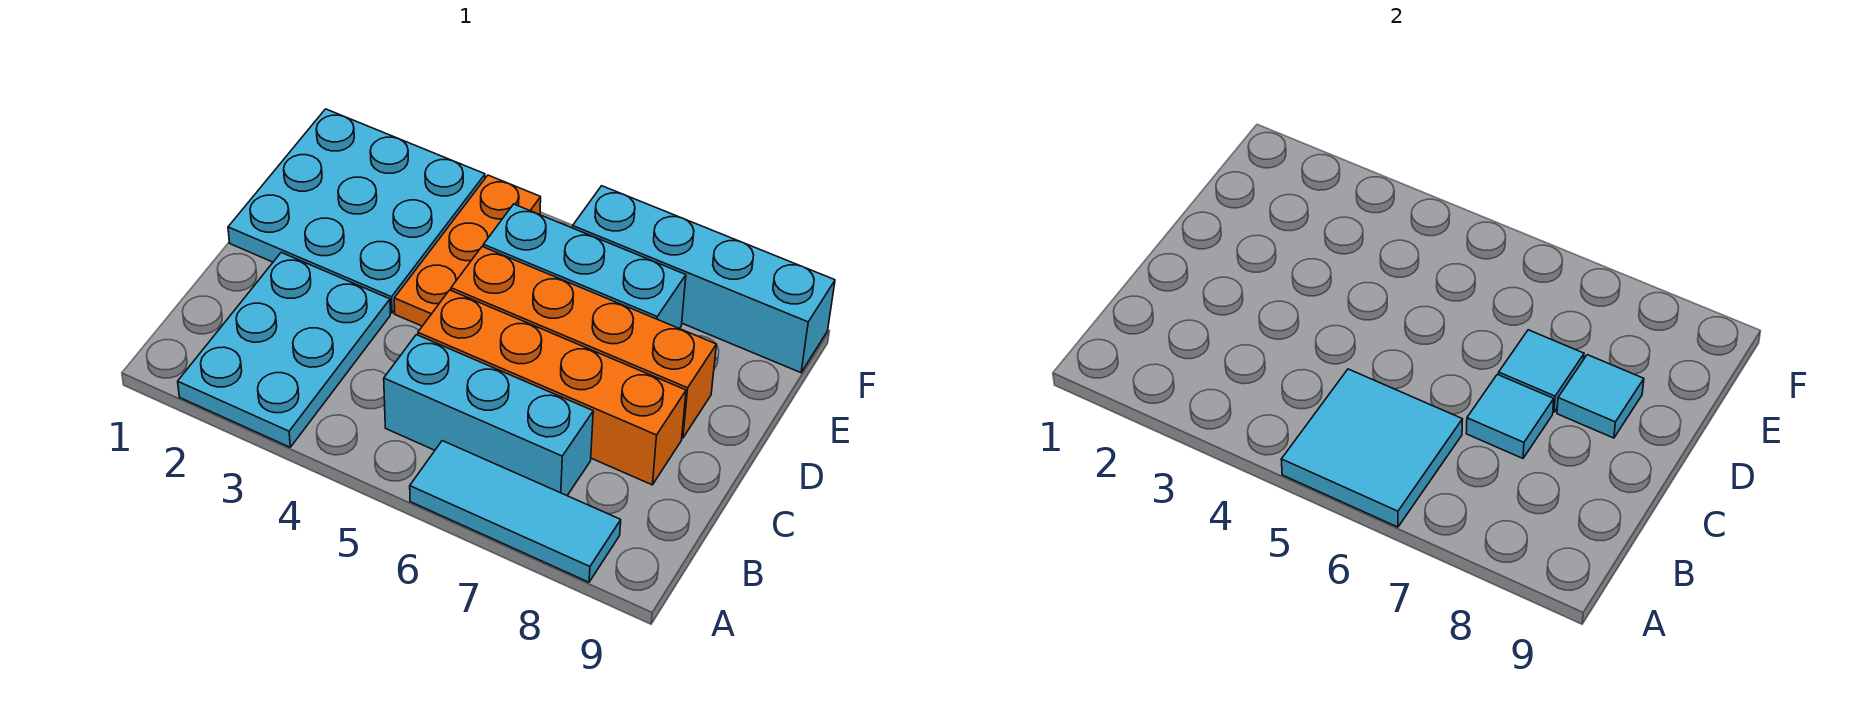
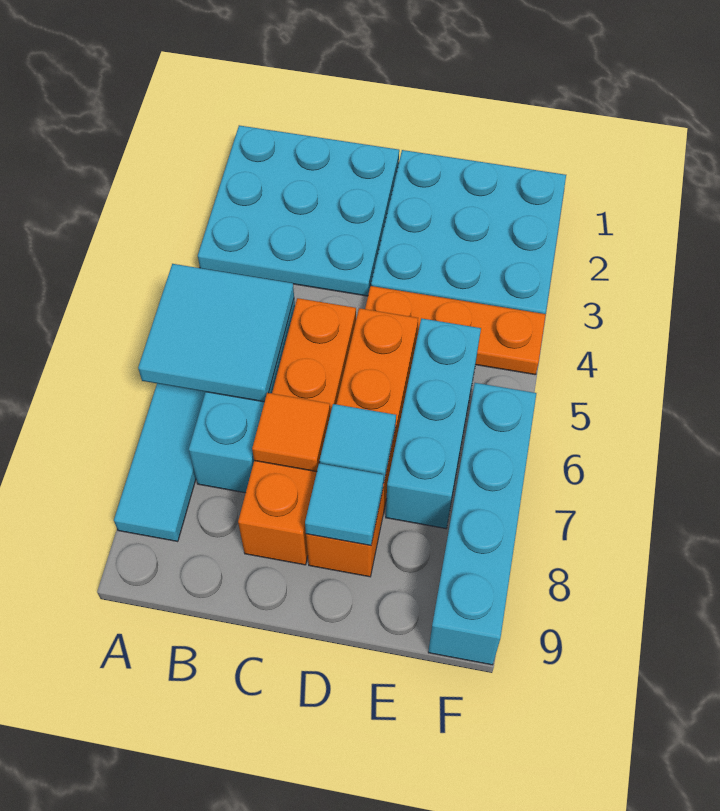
cyan plate A2:C3 level 1 -> cyan plate A1:C3 level 1
cyan tile C7 level 2 -> orange tile C7 level 2

